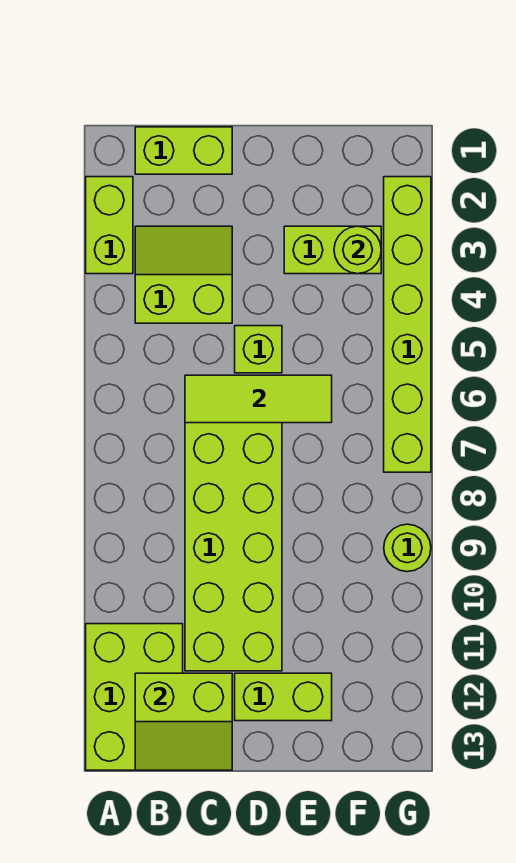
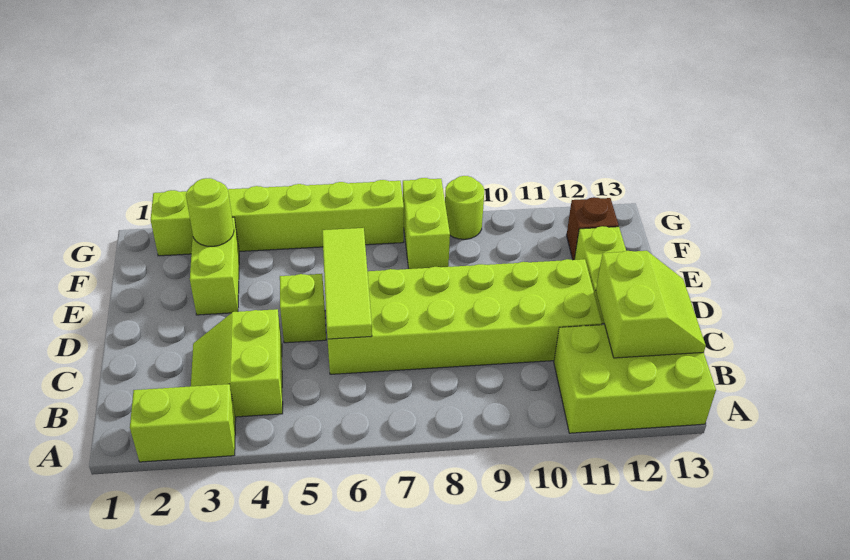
lime brick B1:C1 level 1 -> lime brick F8:G8 level 1
none -> brown brick F12 level 1

